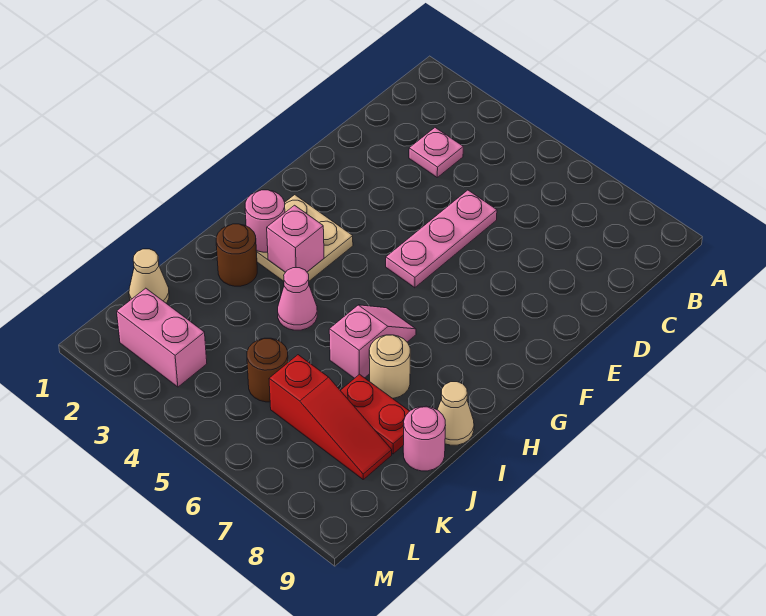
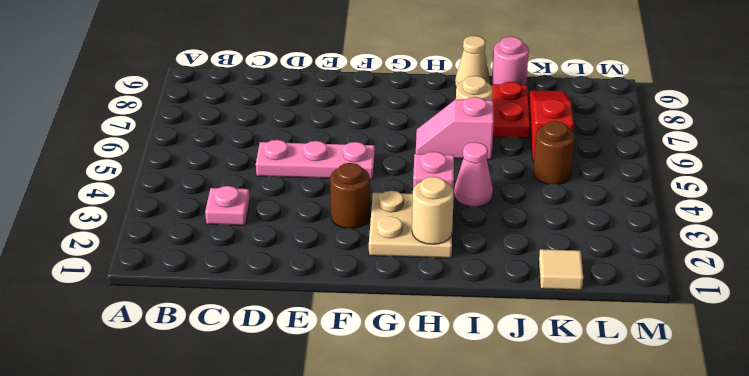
pink round brick H2 level 2 -> tan round brick H2 level 2
brown round brick I2 level 1 -> brown round brick F3 level 1
tan cone K1 level 1 -> tan tile K1 level 1
pink brick L2:L3 level 1 -> none

